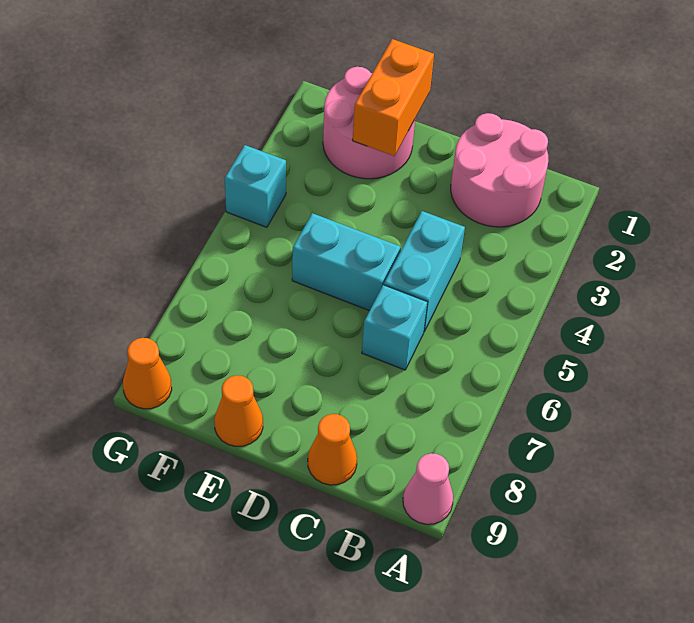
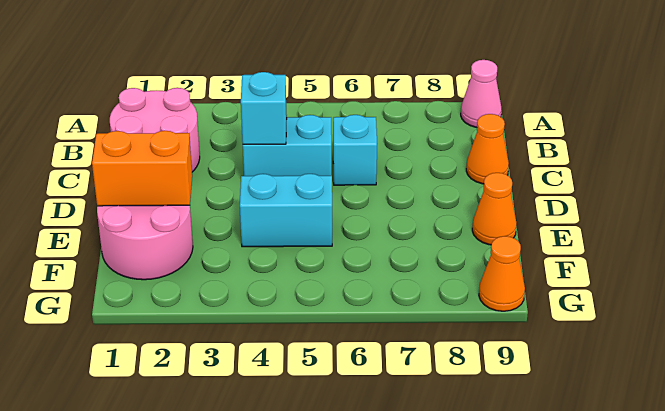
cyan brick D5:E5 level 1 -> cyan brick E4:E5 level 1
cyan brick G4 level 1 -> cyan brick C4 level 2

